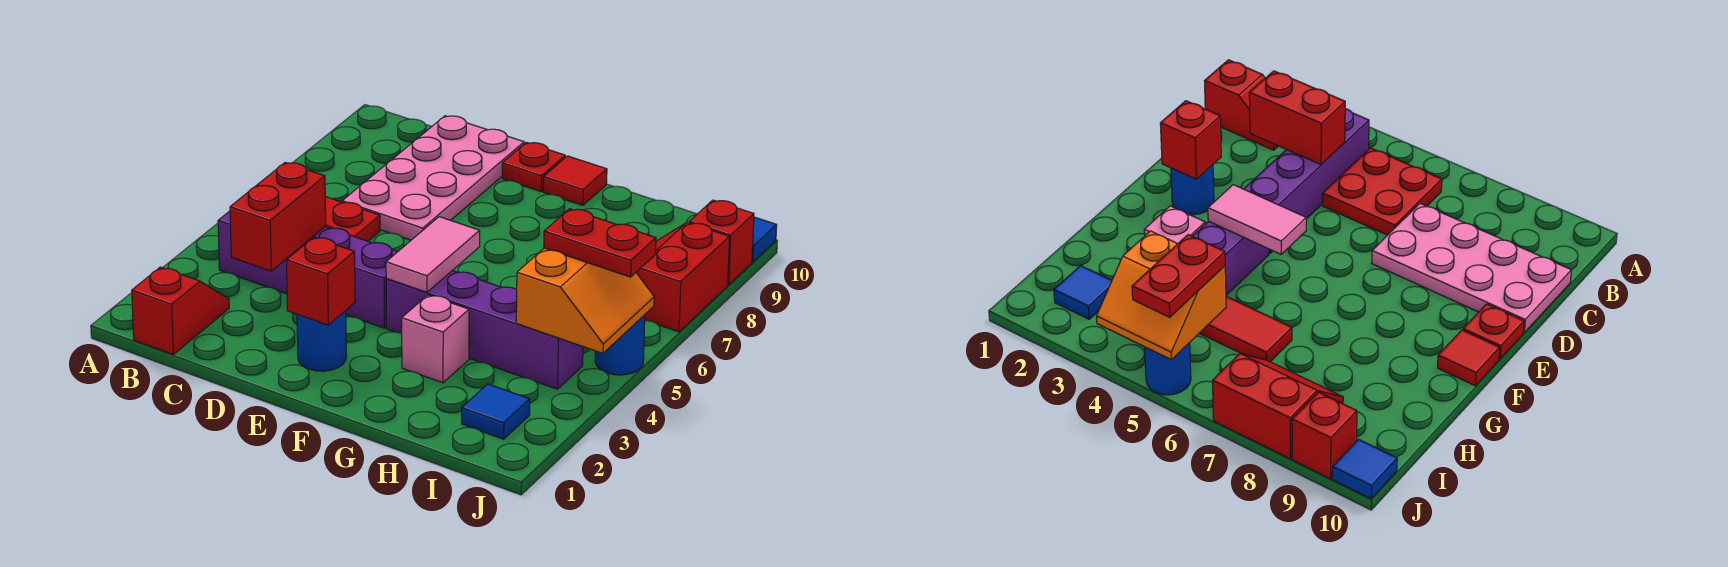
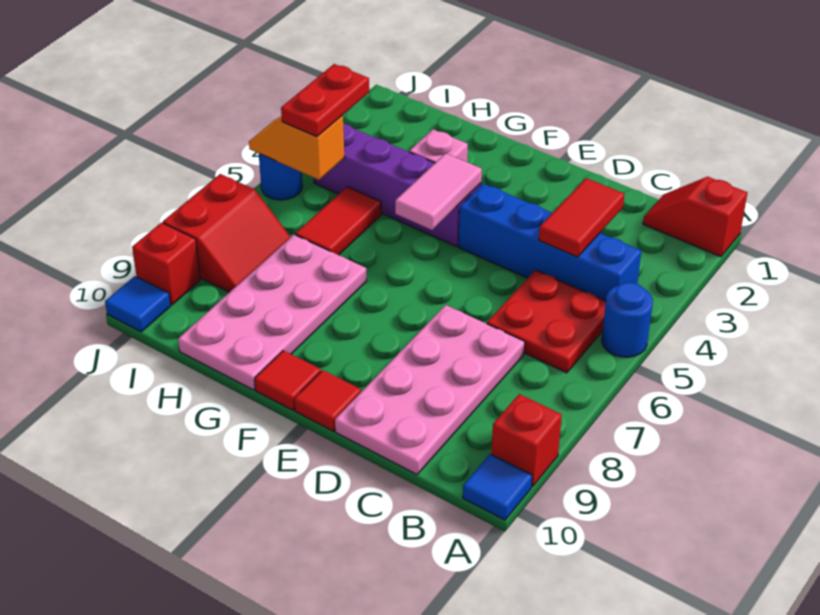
red slope B1:B2 level 1 top 1 -> red slope A1:B1 level 1 top A
purple brick B4:E4 level 1 -> blue brick B4:E4 level 1
red brick C3:C4 level 2 -> red tile C3:C4 level 2
blue round brick E2 level 1 -> blue round brick A5 level 1
red brick E2 level 2 -> red brick A9 level 1
red plate E10 level 1 -> red tile E10 level 1
none -> pink plate G7:H10 level 1
blue tile I2 level 1 -> blue tile A10 level 1
orange slope I4:J5 level 2 top I -> orange slope I5:J5 level 2 top I
red plate I5:J5 level 3 -> red plate I4:I5 level 3

